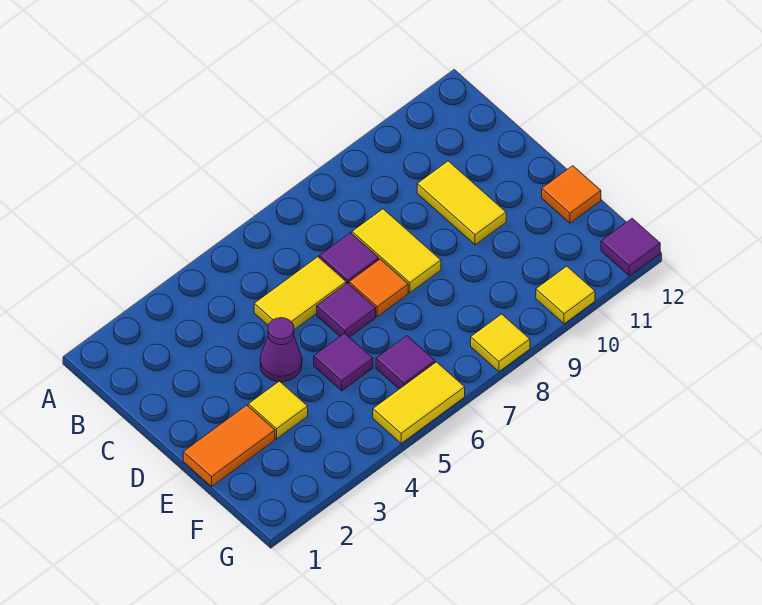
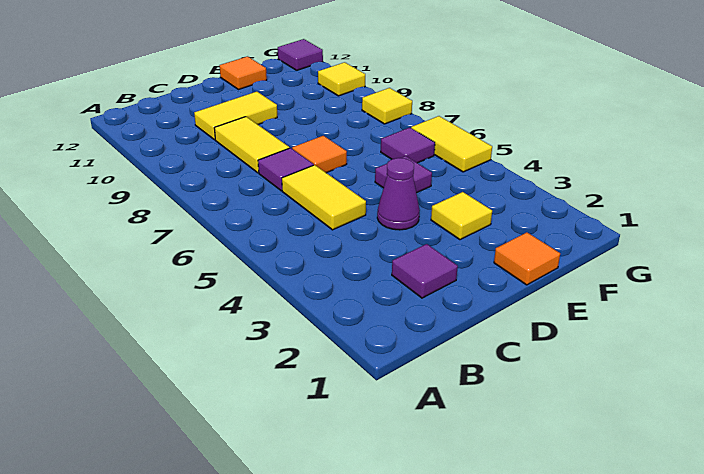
yellow tile C8:D8 level 1 -> yellow tile C8:C9 level 1
purple tile D6 level 1 -> purple tile C2 level 1
orange tile E1:E2 level 1 -> orange tile E1 level 1

